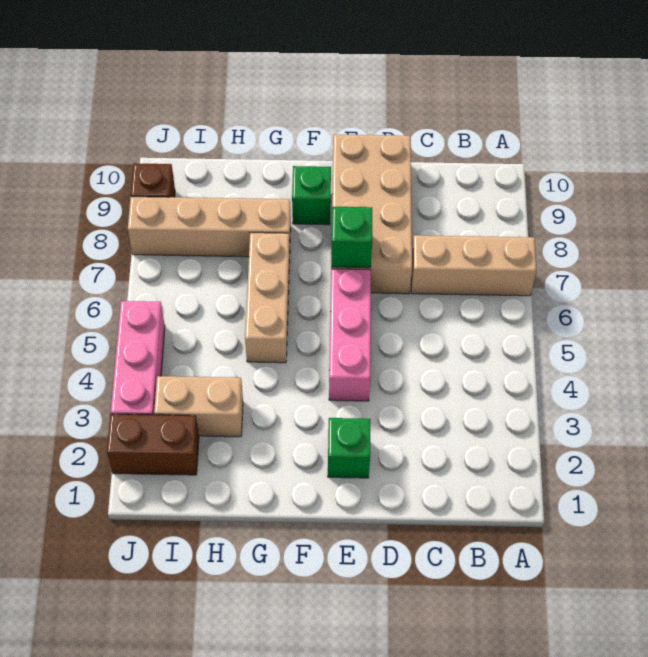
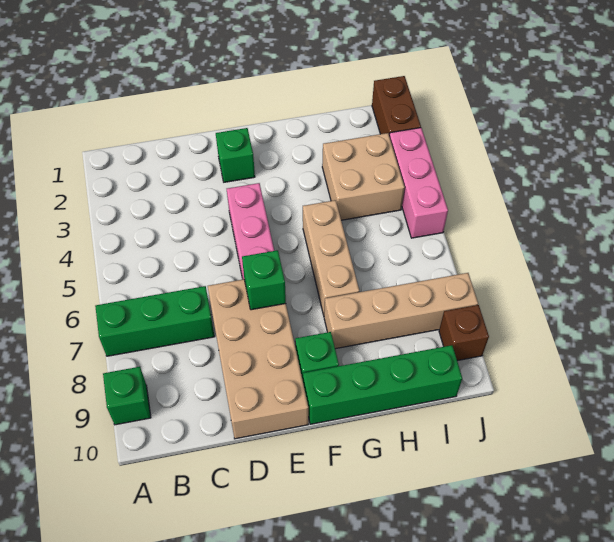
tan brick A7:C7 level 1 -> green brick A7:C7 level 1
none -> green brick A9 level 1
none -> green brick F10:I10 level 1
tan brick H3:I3 level 1 -> tan brick H3:I4 level 1
brown brick I2:J2 level 1 -> brown brick J1:J2 level 1

